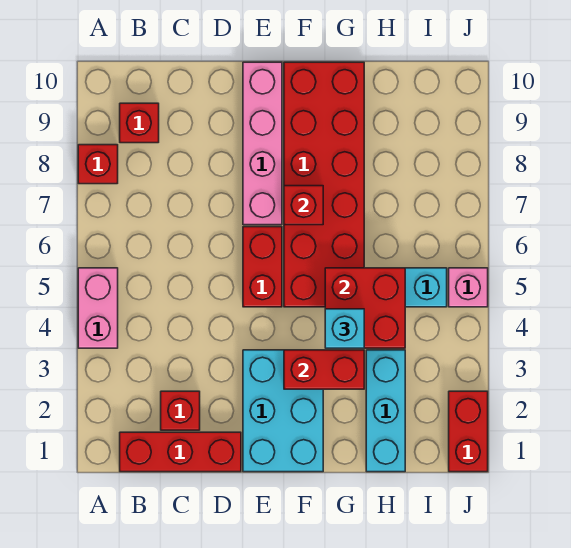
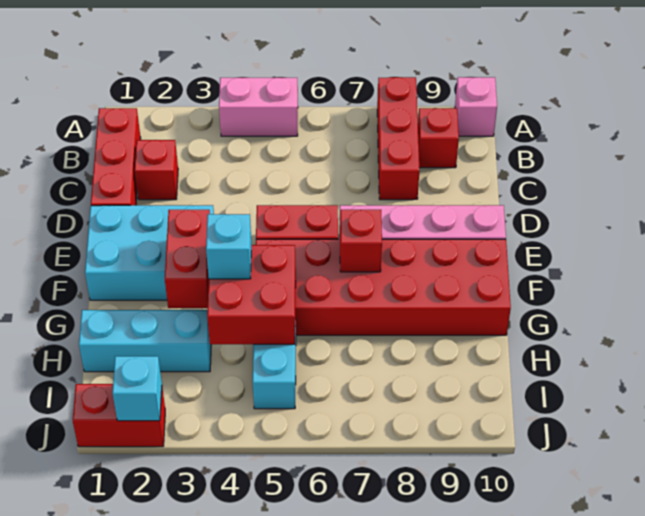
red brick A8 level 1 -> red brick A8:C8 level 1
none -> cyan brick J2 level 2
pink brick J5 level 1 -> pink brick A10 level 1

